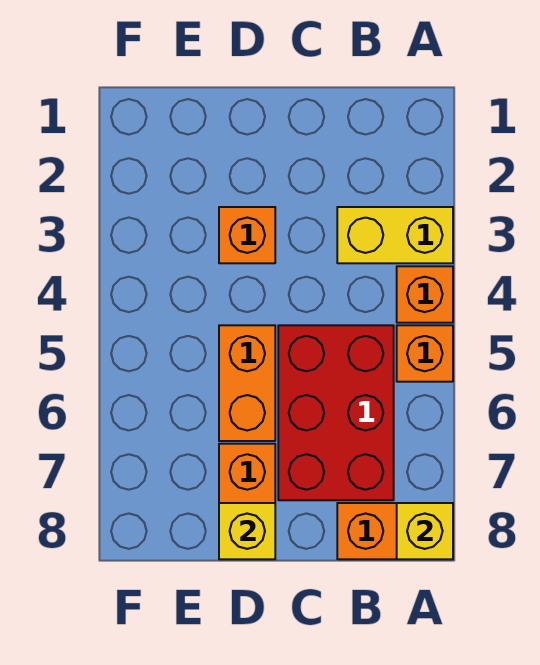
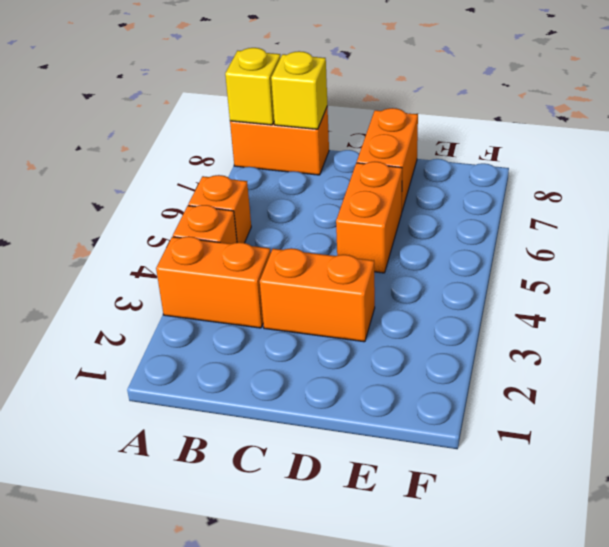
yellow brick A3:B3 level 1 -> orange brick A3:B3 level 1
red brick B5:C7 level 1 -> none
orange brick D3 level 1 -> orange brick C3:D3 level 1
yellow brick D8 level 2 -> yellow brick B8 level 2

